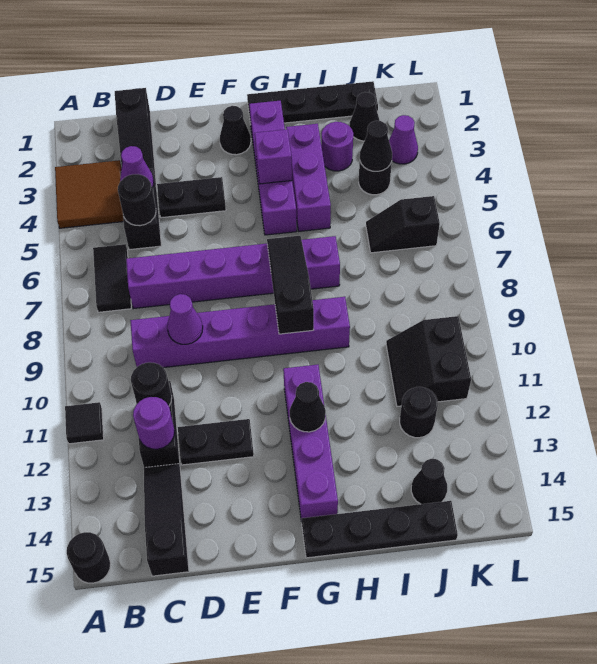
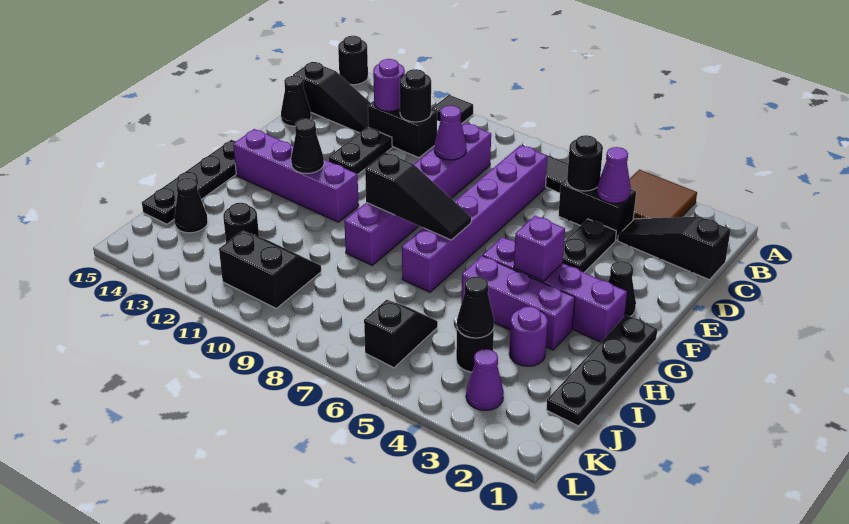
black cone J2 level 1 -> black cone D15 level 1

